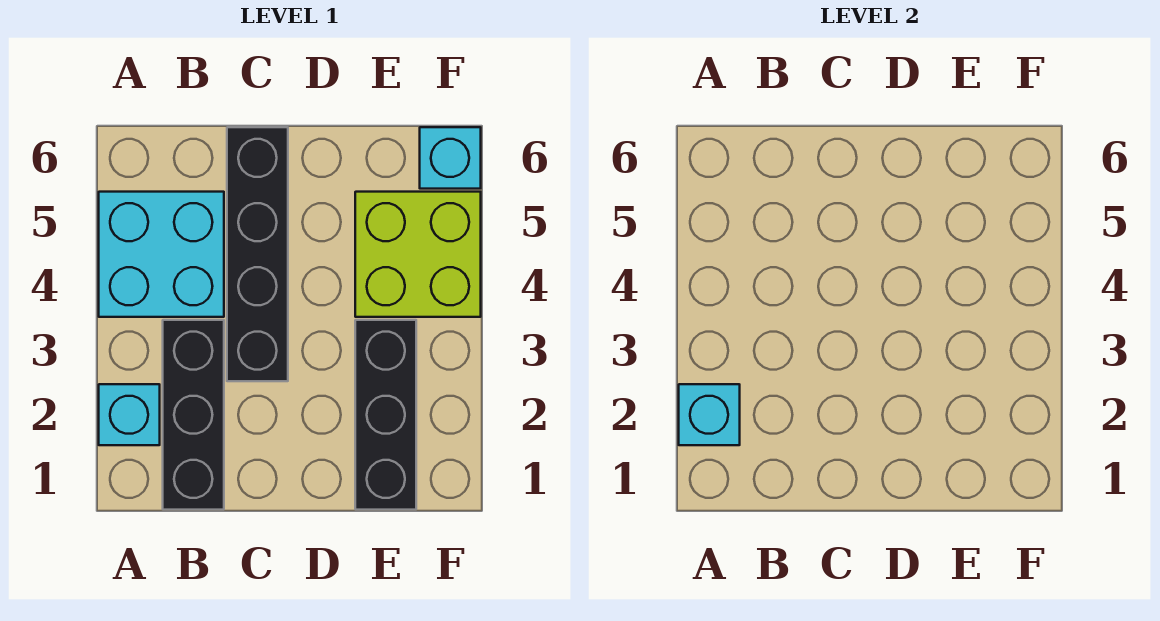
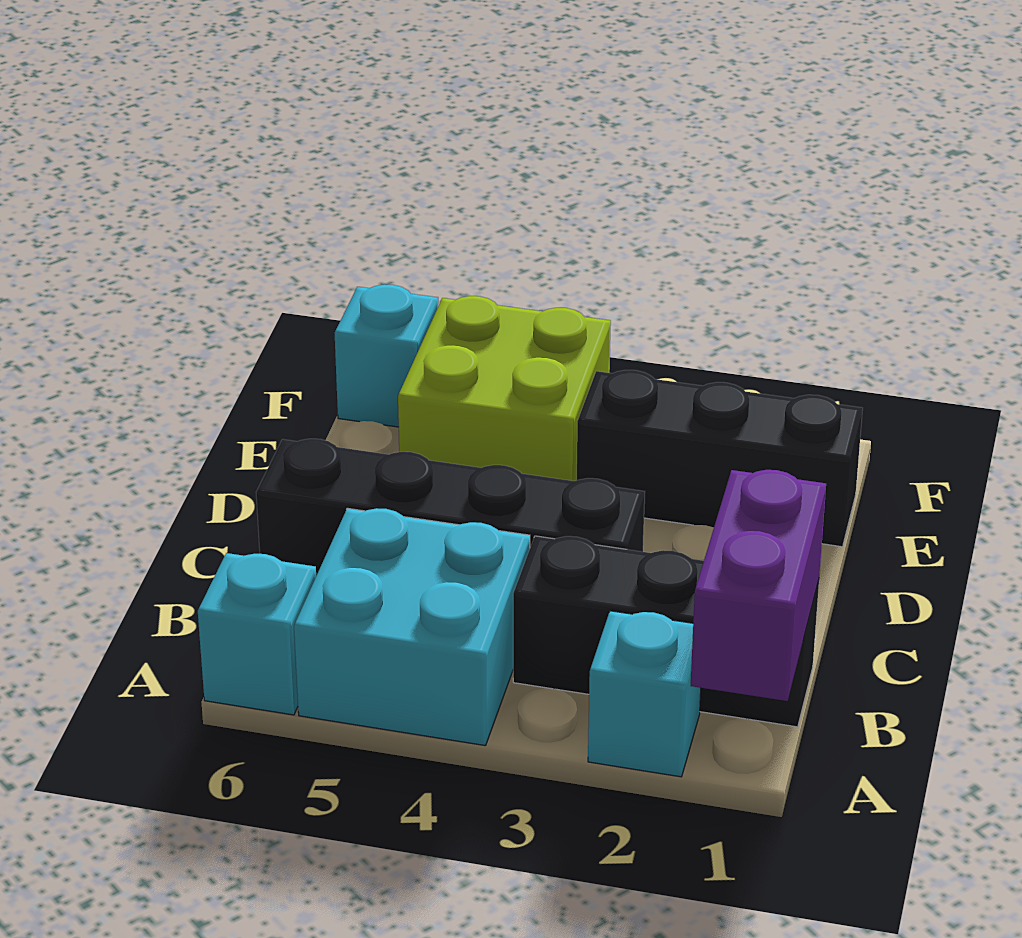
none -> purple brick A1:B1 level 2
cyan brick A2 level 2 -> cyan brick A6 level 1

